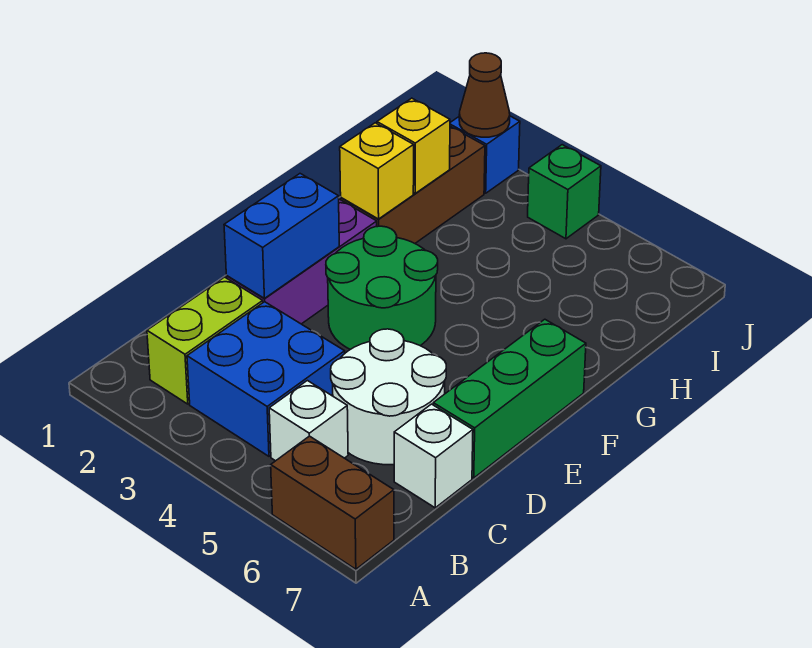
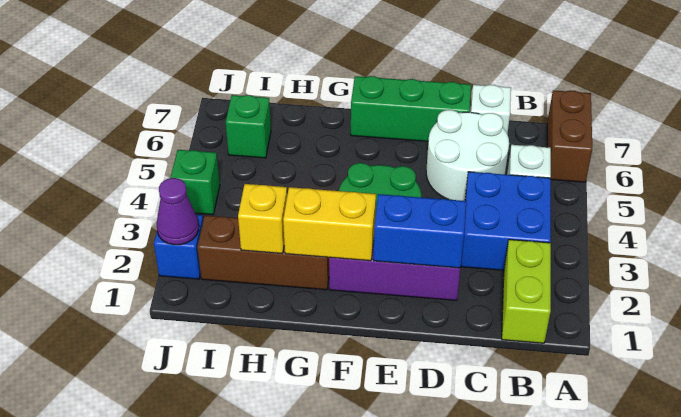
lime brick B2:C2 level 1 -> lime brick B1:B2 level 1
yellow brick G2 level 2 -> yellow brick F2:G2 level 2
none -> green brick I6 level 1
brown cone J2 level 2 -> purple cone J2 level 2

